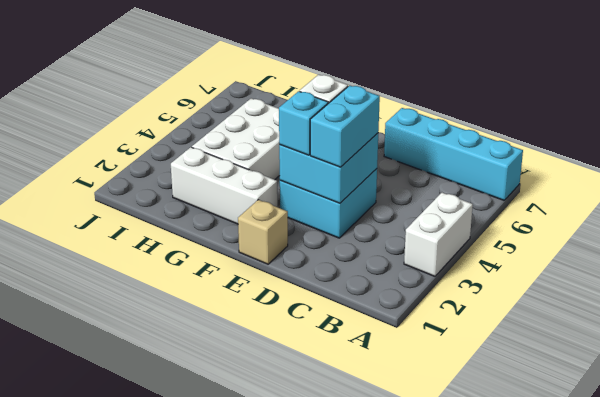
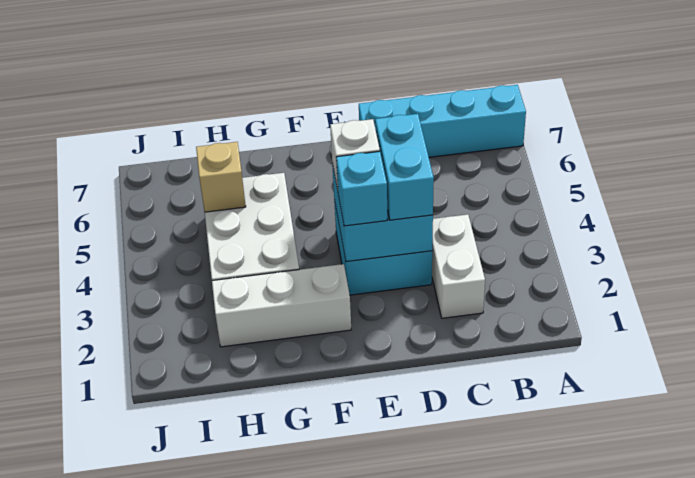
white brick A3:A4 level 1 -> white brick C2:C3 level 1
tan brick E1 level 1 -> tan brick H5 level 2

